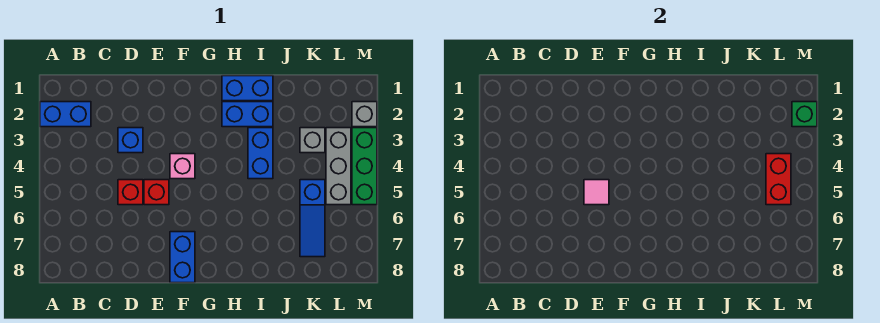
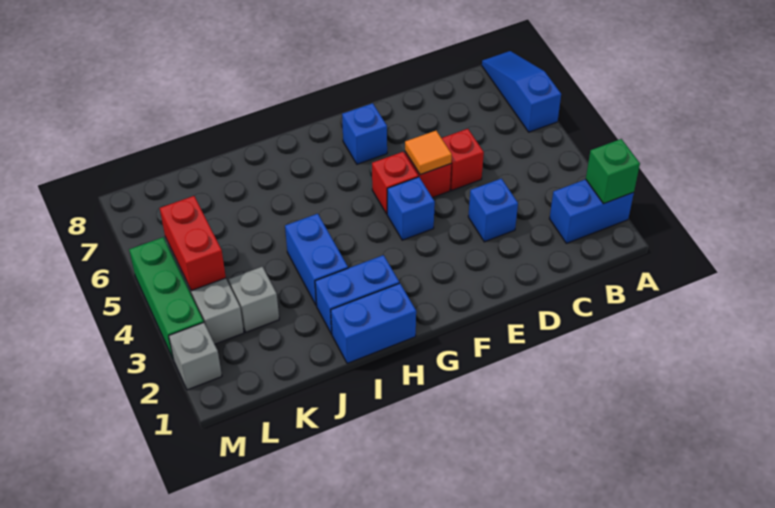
pink tile E5 level 2 -> orange tile E5 level 2
pink brick F4 level 1 -> blue brick F4 level 1
none -> red brick F5 level 1
blue brick F7:F8 level 1 -> blue brick F7 level 1
blue slope K5:K7 level 1 top 5 -> blue slope A6:A8 level 1 top 6
green brick M2 level 2 -> green brick A2 level 2

